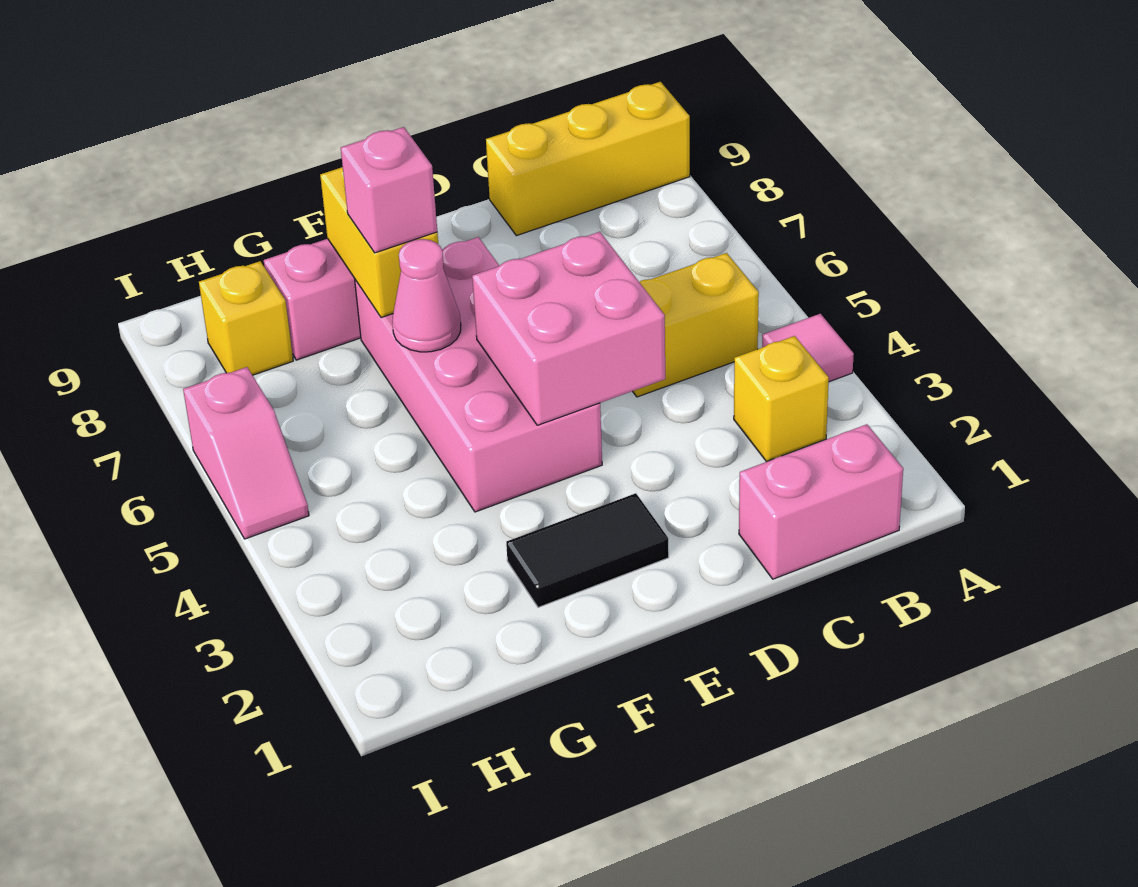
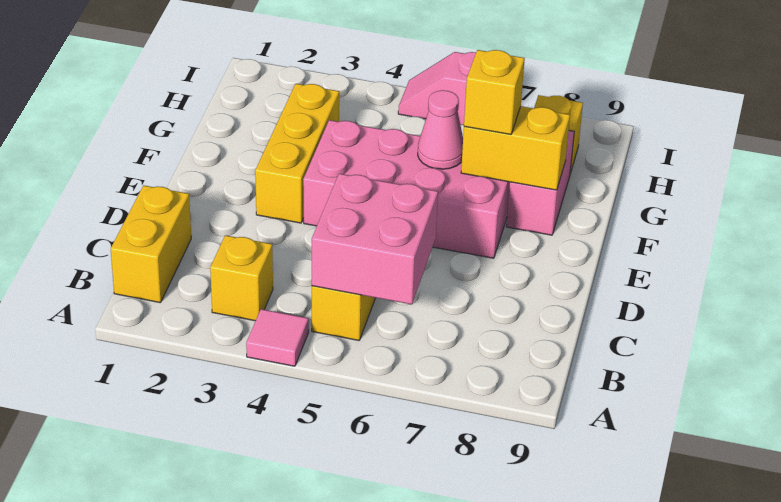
yellow brick A9:C9 level 1 -> yellow brick E3:G3 level 1
pink brick B1:C1 level 1 -> yellow brick B1:C1 level 1
pink brick D4:E5 level 2 -> pink brick B5:C6 level 2
black tile E2:F2 level 1 -> none
pink brick F7 level 3 -> yellow brick F7 level 3

